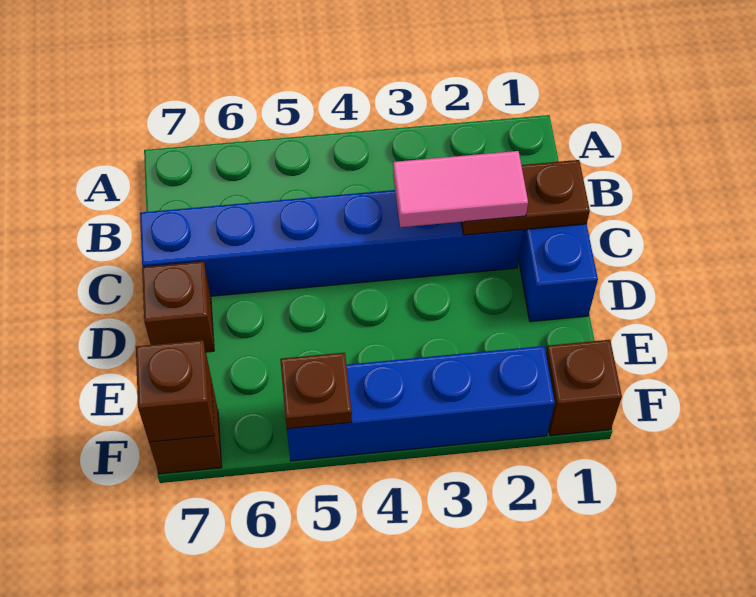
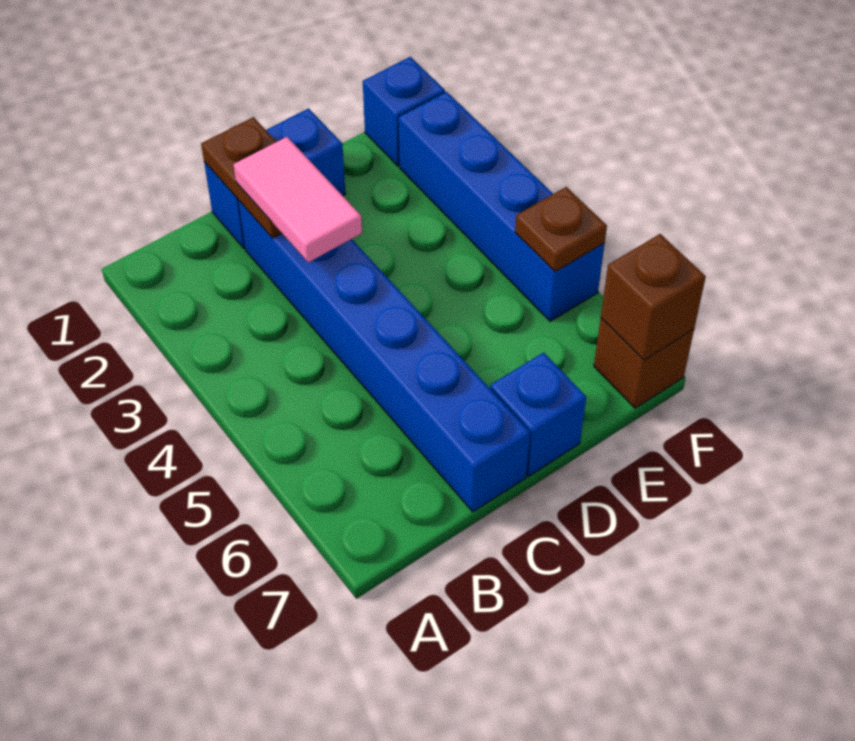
brown brick D7 level 1 -> blue brick D7 level 1
brown brick F1 level 1 -> blue brick F1 level 1

